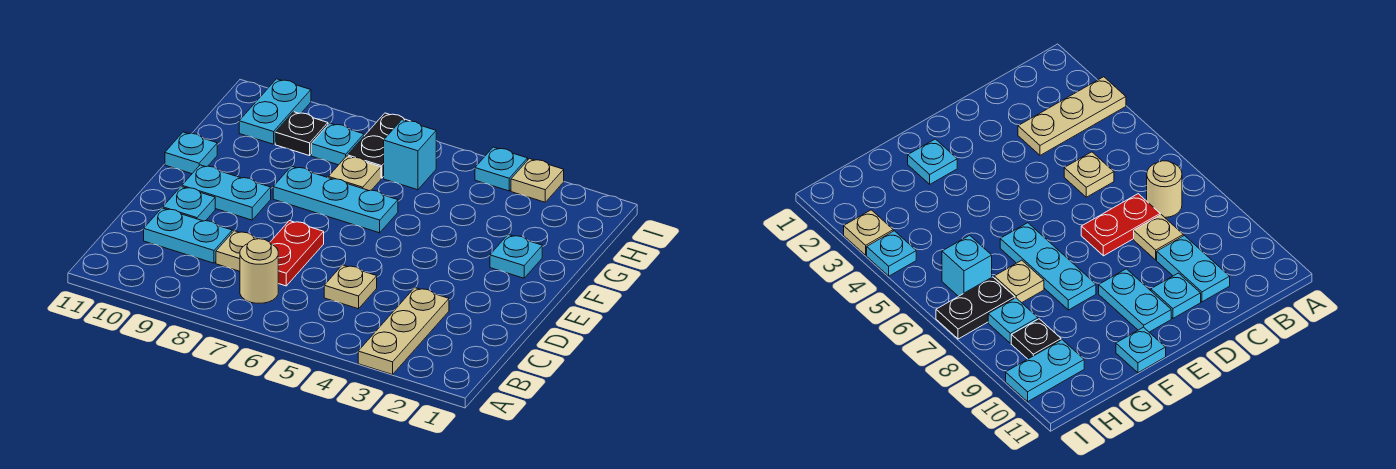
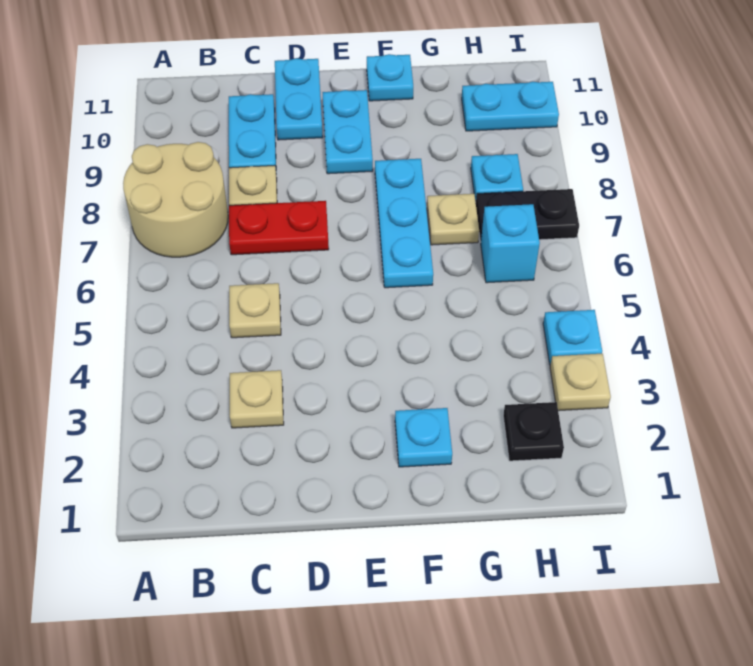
tan plate A3:C3 level 1 -> tan plate C3 level 1
tan round brick B7 level 1 -> tan round brick A7:B8 level 1
cyan plate D10 level 1 -> cyan plate D10:D11 level 1
black plate H9 level 1 -> black plate H2 level 1

